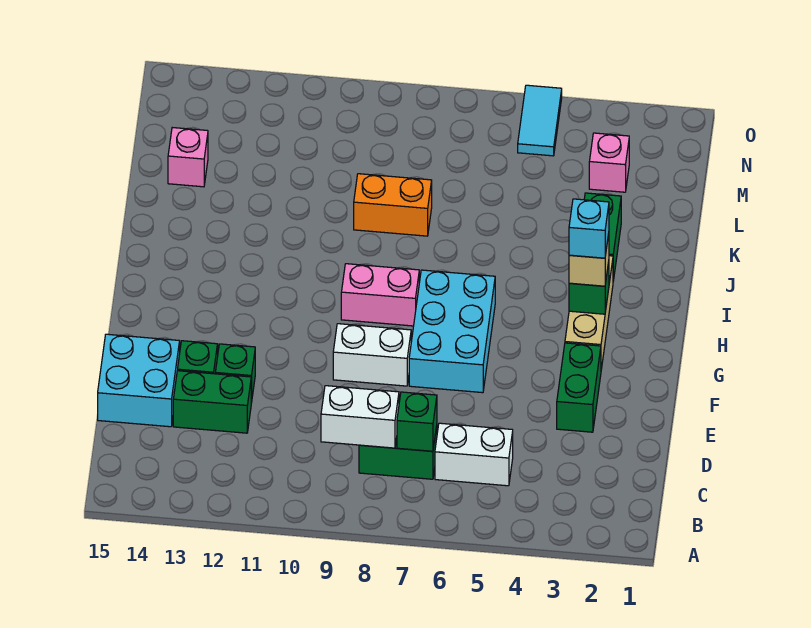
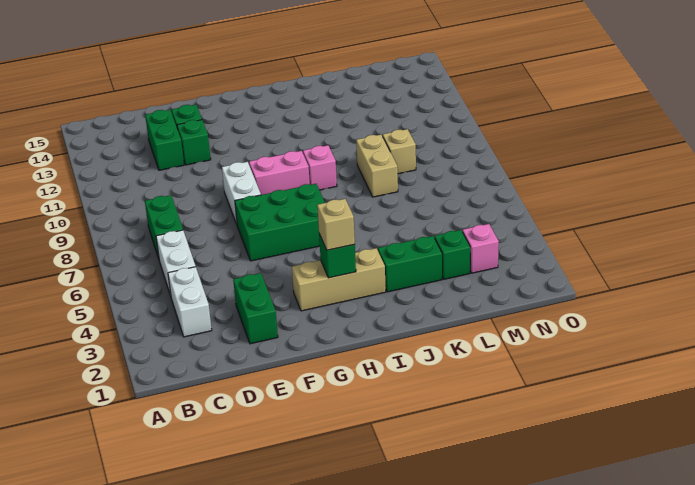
green brick C7 level 2 -> green brick L3 level 1
white brick C8:C9 level 2 -> white brick C3:C4 level 1
cyan brick D14:E15 level 1 -> none
green brick E3:F3 level 1 -> green brick E2:E3 level 1
cyan brick F6:H7 level 1 -> green brick F6:H7 level 1
cyan brick H3 level 4 -> none
pink brick H8:H9 level 1 -> pink brick G9:H9 level 1
orange brick K8:K9 level 1 -> tan brick K8:K9 level 1
none -> tan brick L9 level 1
pink brick L14 level 1 -> pink brick I9 level 1
cyan tile N5:O5 level 1 -> none

